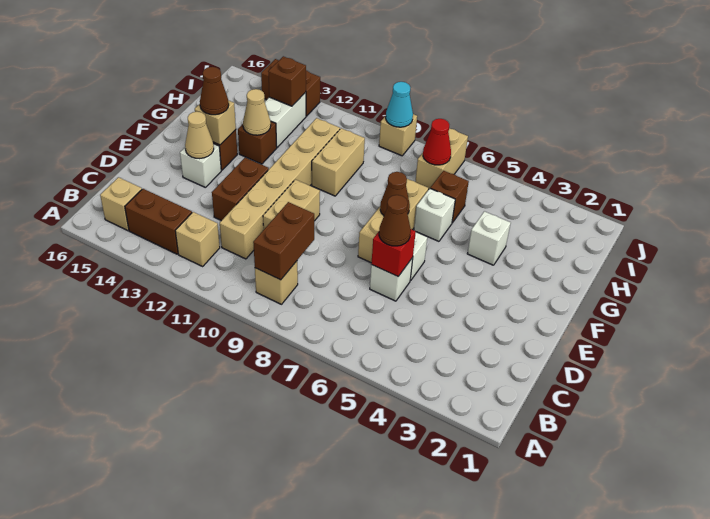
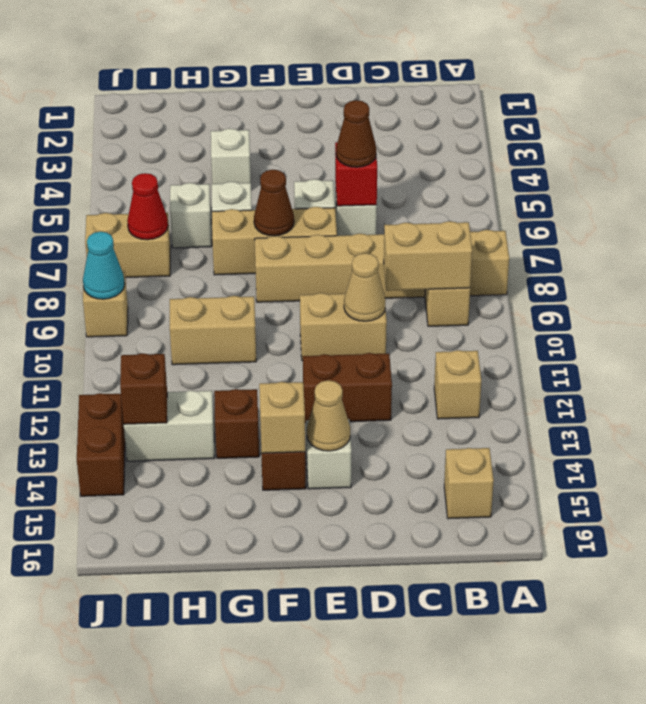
brown brick B9:C9 level 2 -> tan brick B9:C9 level 2
brown brick B13:B14 level 1 -> none
tan brick C11:H11 level 1 -> tan brick A8:F8 level 1
brown cone F14 level 3 -> none
tan cone G13 level 2 -> tan cone D10 level 2
brown brick H6 level 1 -> white brick H6 level 1

